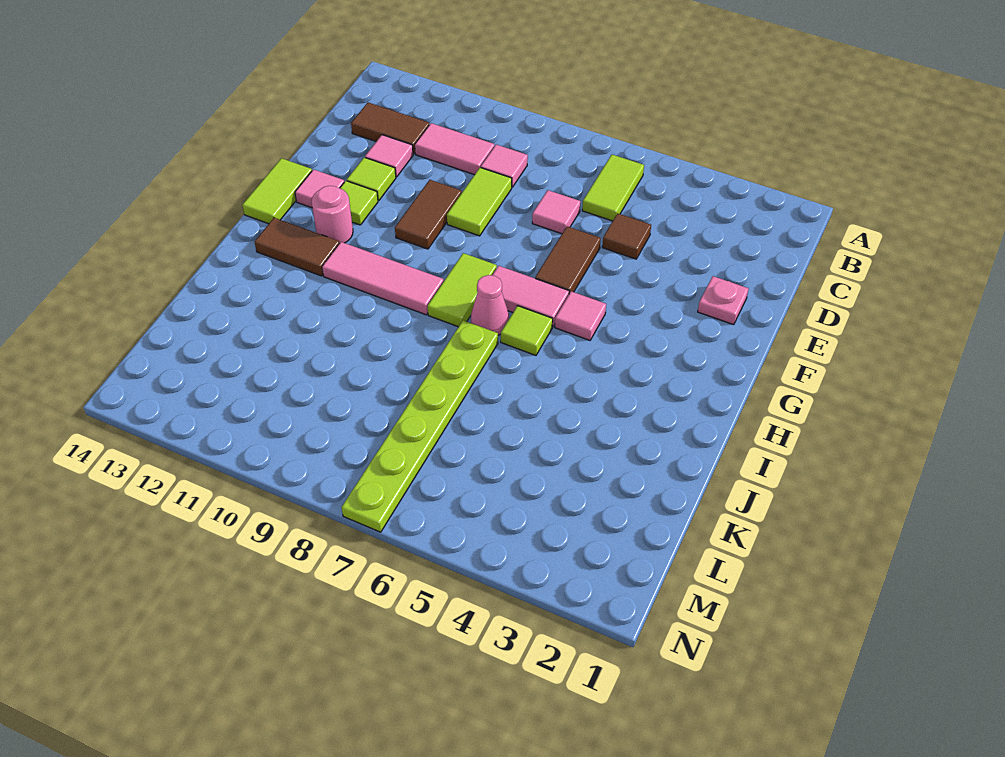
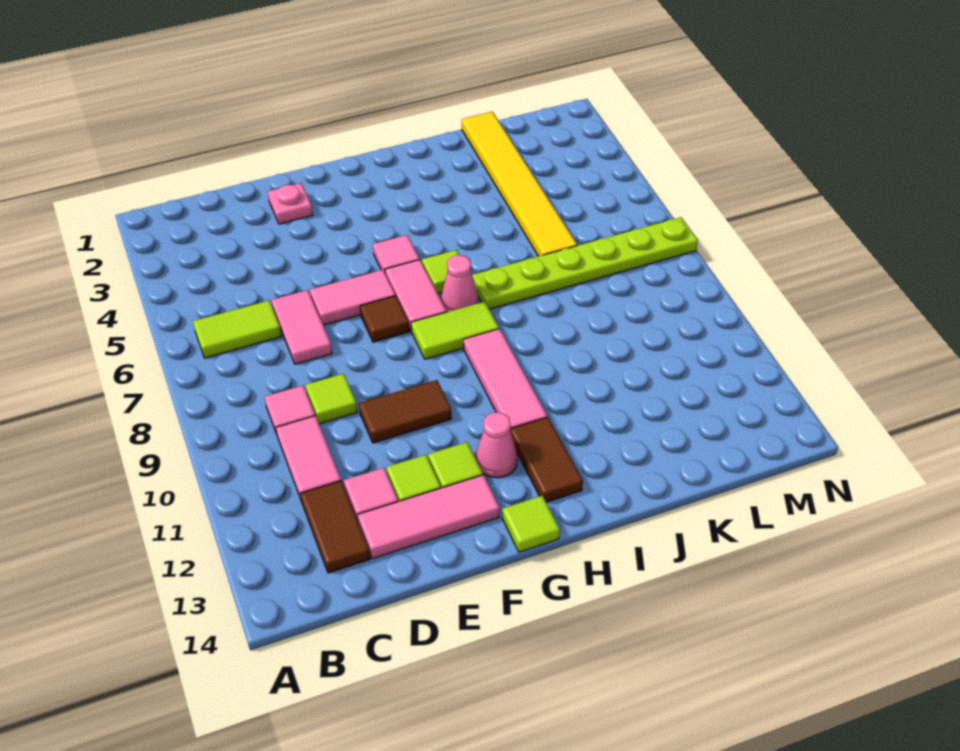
brown tile D5 level 1 -> brown tile F7 level 1
pink tile D7 level 1 -> pink tile D6:D7 level 1
lime tile D9:E9 level 1 -> lime tile D9 level 1
brown tile E6:F6 level 1 -> pink tile E6:F6 level 1
pink tile F13 level 1 -> pink tile D13:F13 level 1
lime tile F14:G14 level 1 -> lime tile G14 level 1
pink round brick G12 level 1 -> pink cone G12 level 1
none -> yellow tile K1:K6 level 1

